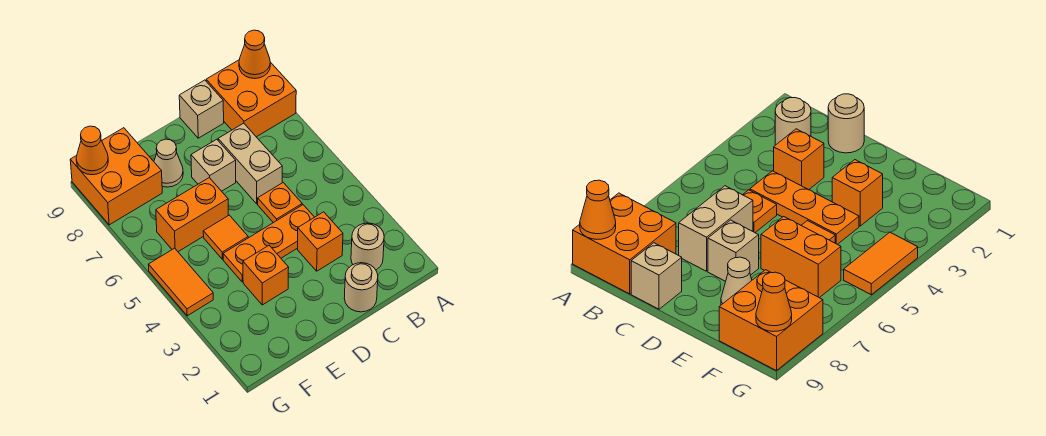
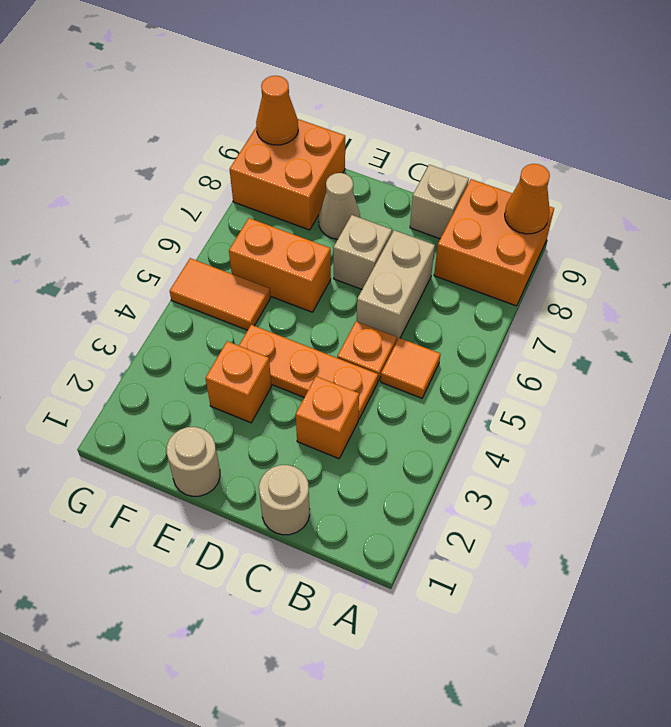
tan round brick B2 level 1 -> tan round brick E1 level 1
orange tile E5 level 1 -> orange tile B5 level 1
orange tile G4:G5 level 1 -> orange tile F5:G5 level 1

